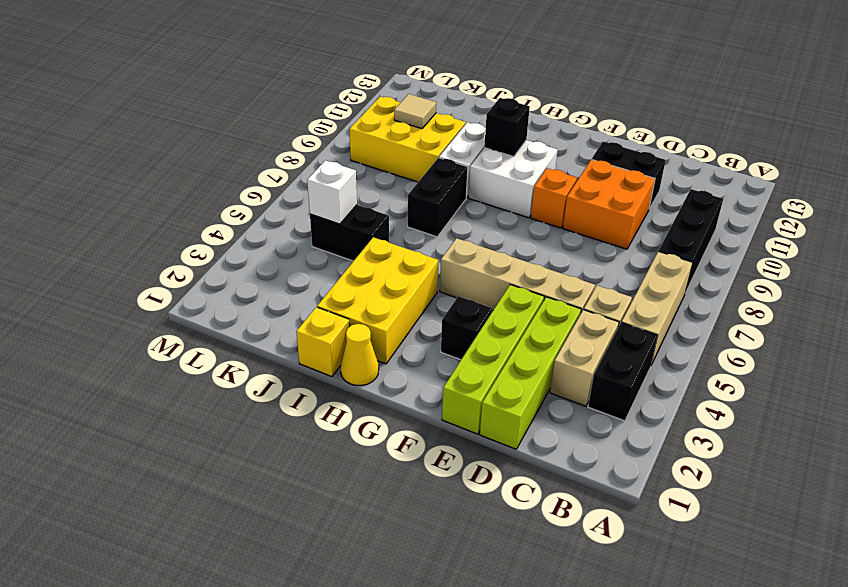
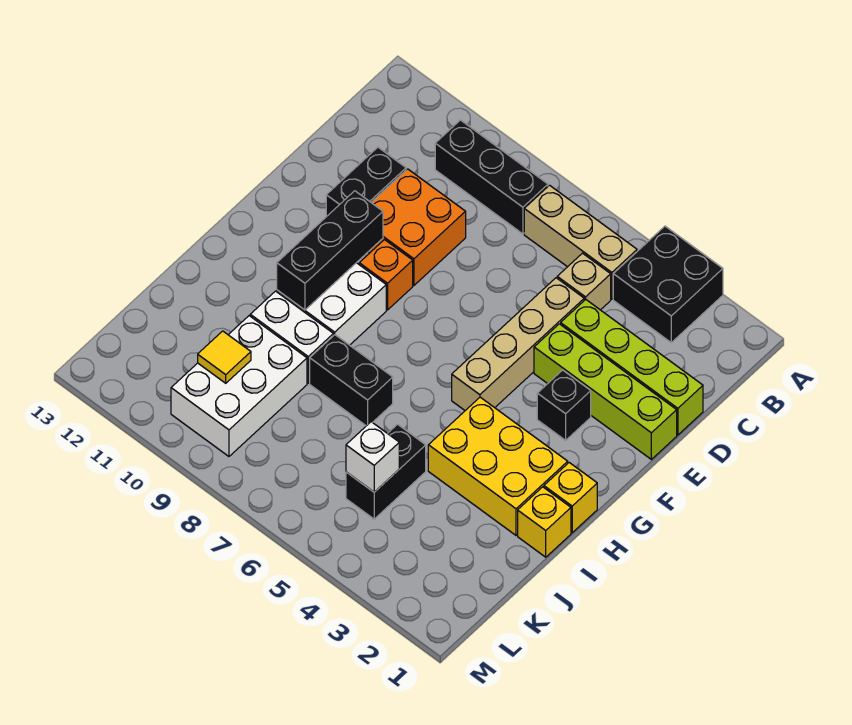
black brick B3:B4 level 1 -> black brick A3:B4 level 1
tan brick C3:C4 level 1 -> none
yellow cone H1 level 1 -> yellow brick H1 level 1
black brick H10 level 2 -> black brick F10:H10 level 2
yellow brick J9:L10 level 1 -> white brick J9:L10 level 1
tan tile K10 level 2 -> yellow tile K10 level 2

